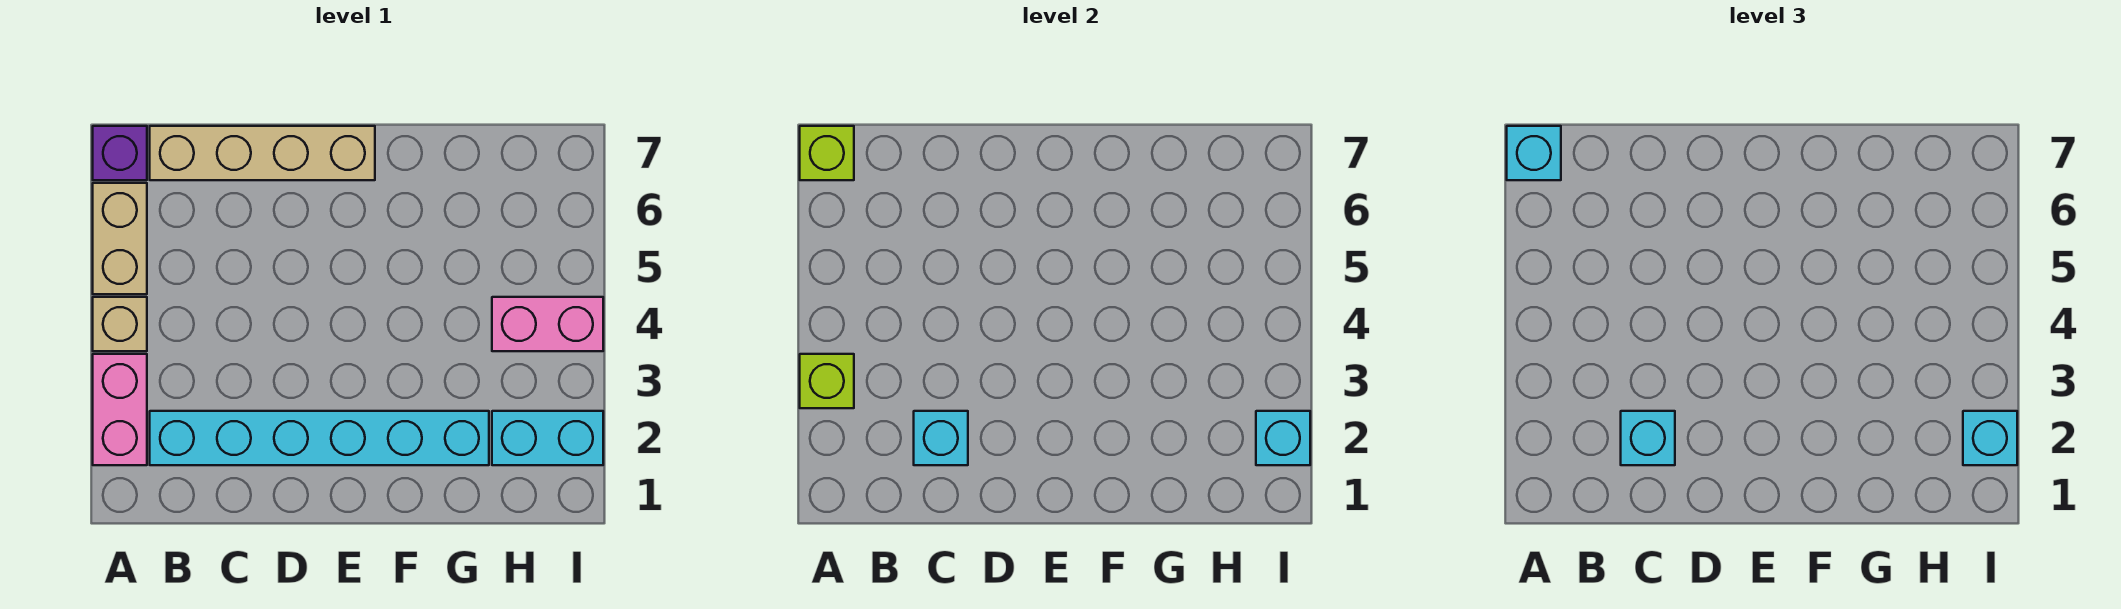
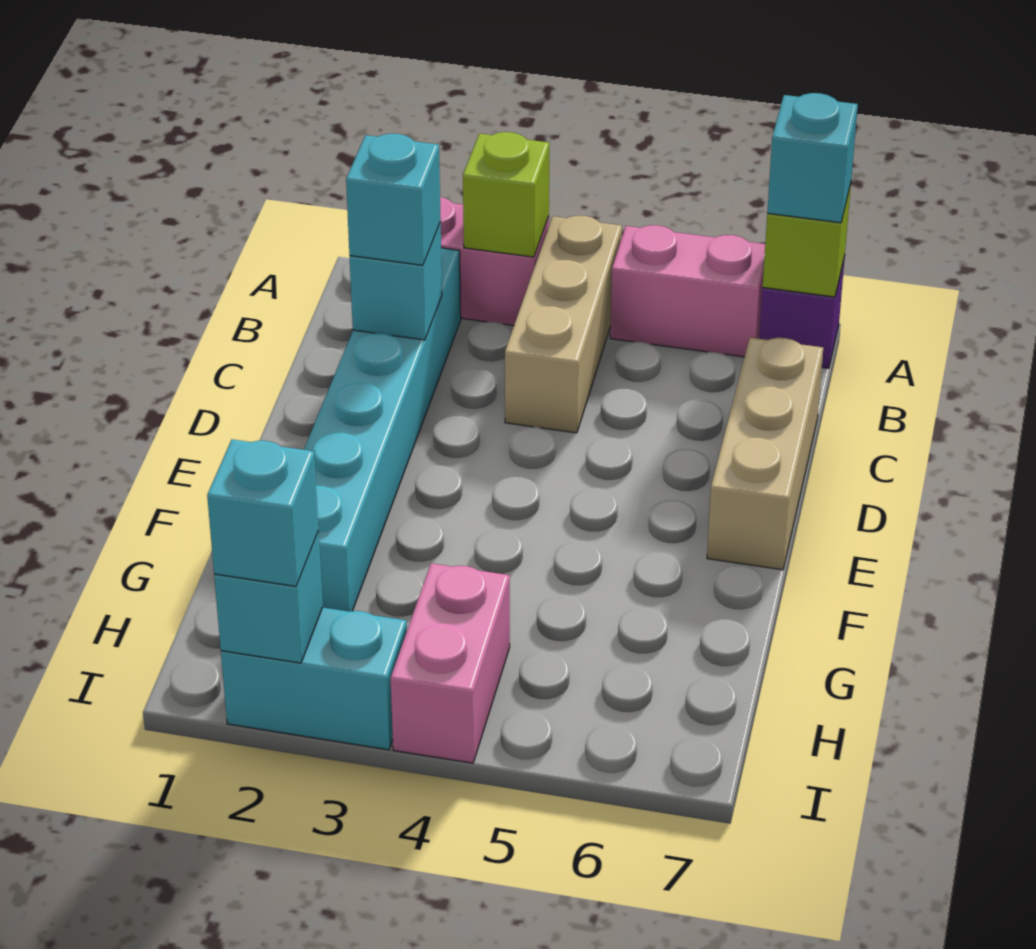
tan brick A4 level 1 -> tan brick A4:C4 level 1
tan brick A5:A6 level 1 -> pink brick A5:A6 level 1
tan brick B7:E7 level 1 -> tan brick C7:E7 level 1
cyan brick H2:I2 level 1 -> cyan brick I2:I3 level 1

